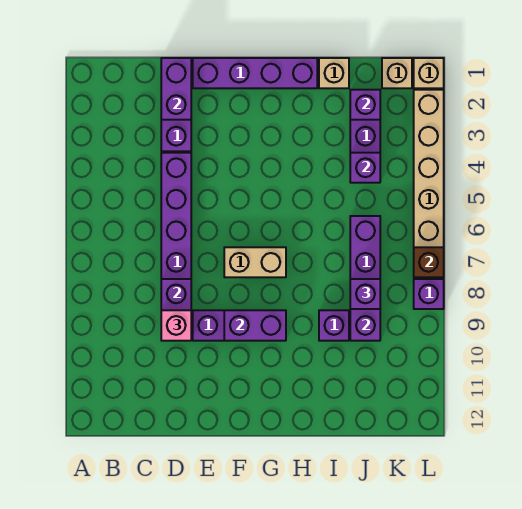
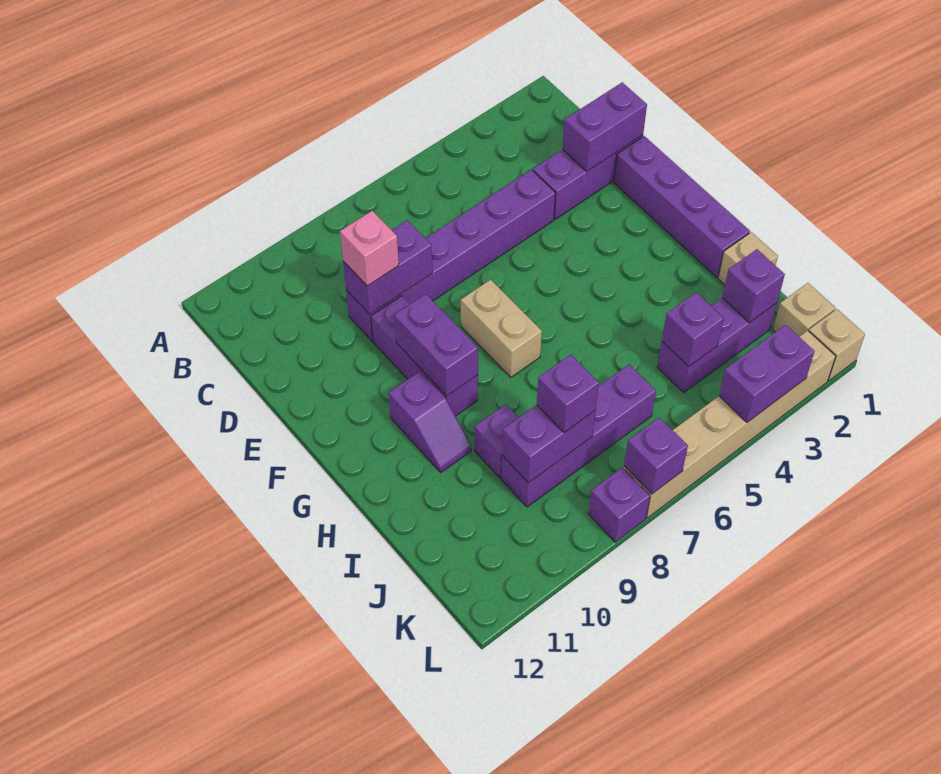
none -> purple slope G10:H10 level 1 top G
none -> purple brick L3:L4 level 2
brown brick L7 level 2 -> purple brick L7 level 2

